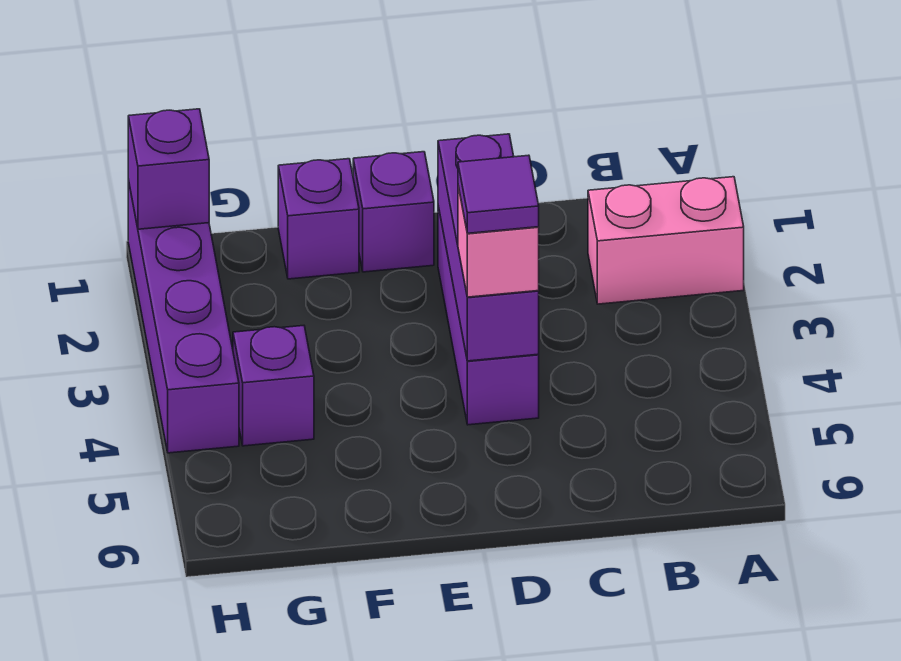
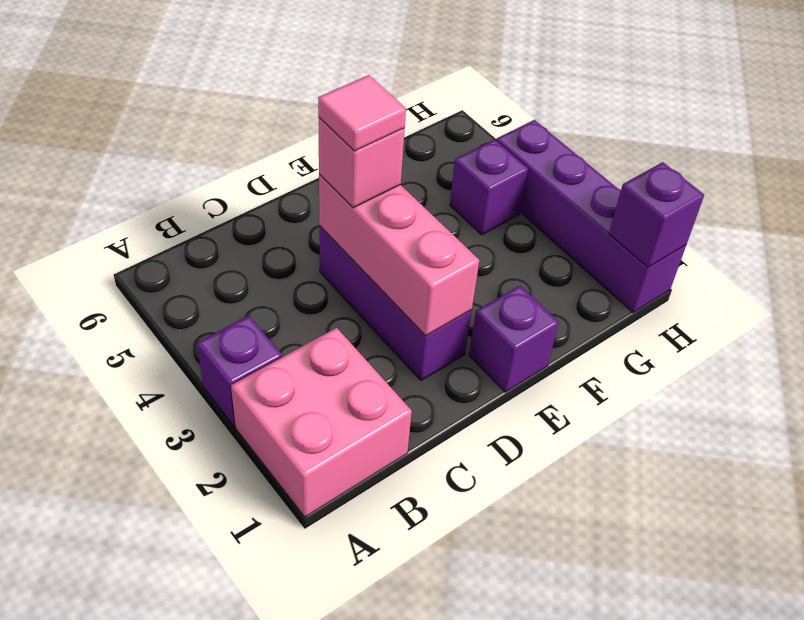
pink brick A2:B2 level 1 -> pink brick A1:B2 level 1
purple brick D2:D4 level 2 -> pink brick D2:D4 level 2
purple tile D4 level 4 -> pink tile D4 level 4
purple brick F1 level 1 -> purple brick A3 level 1

